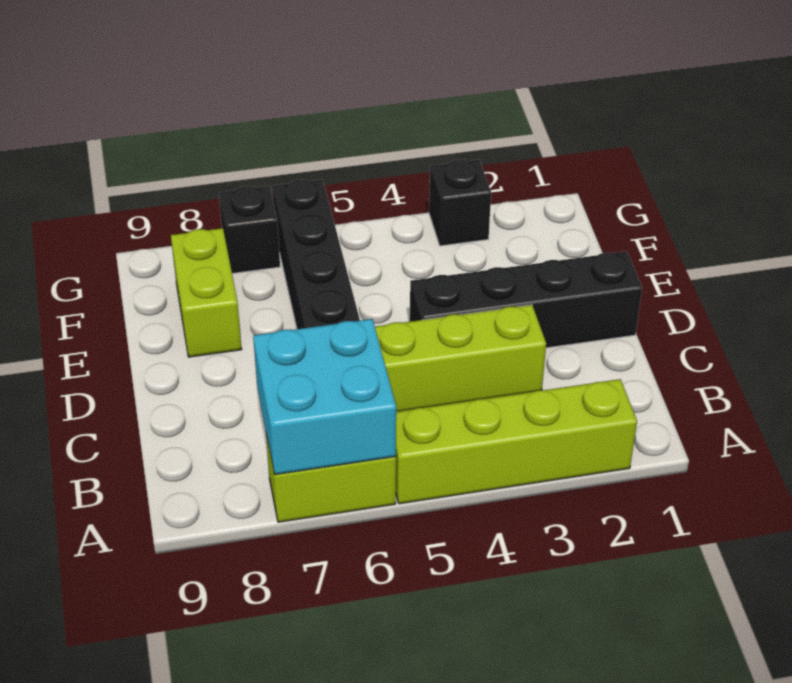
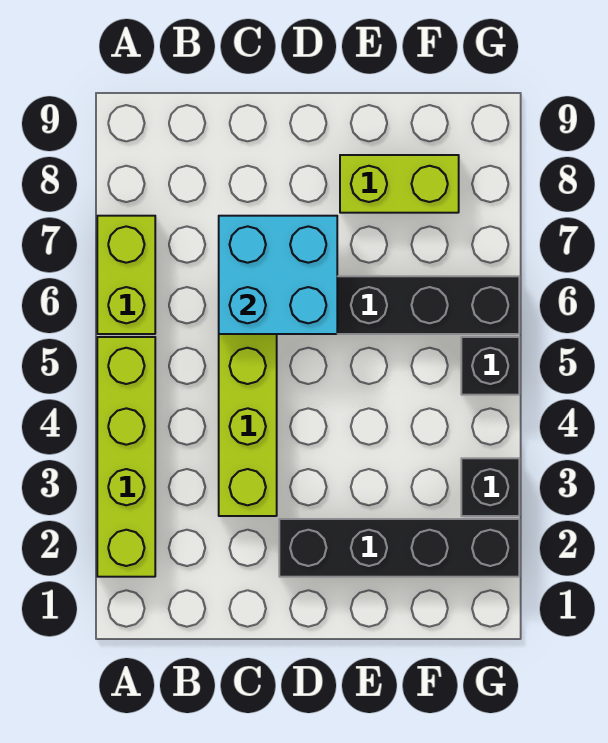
cyan brick A6:B7 level 2 -> cyan brick C6:D7 level 2
black brick D1:D4 level 1 -> black brick D2:G2 level 1
black brick G7 level 1 -> black brick G5 level 1

